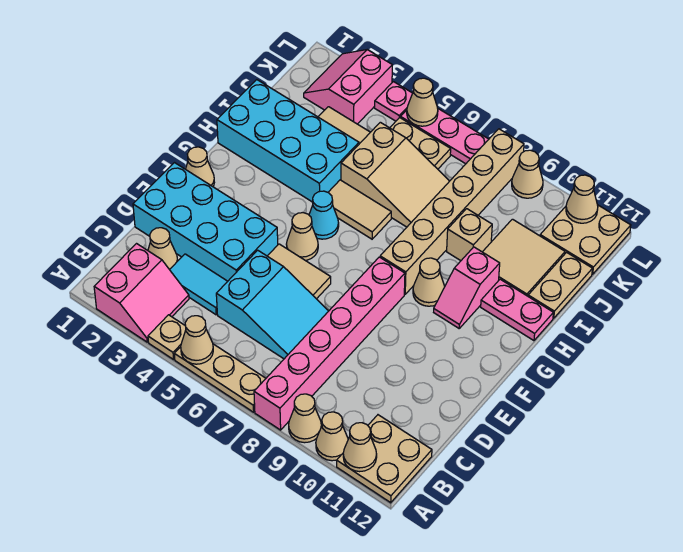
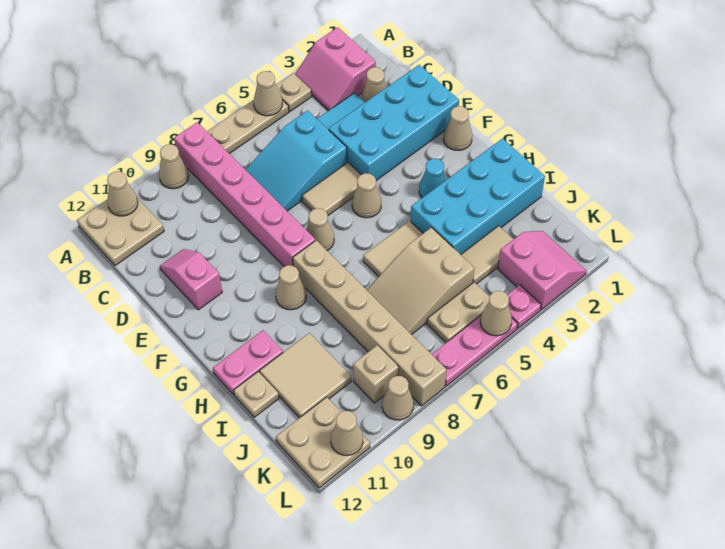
tan cone A10 level 1 -> tan cone F7 level 1
cyan cone G5 level 1 -> cyan cone G3 level 1
pink slope G10:H10 level 1 top H -> pink slope D11:E11 level 1 top E
tan brick I9 level 1 -> tan brick K9 level 1
tan plate I12:J12 level 1 -> tan plate I12 level 1

